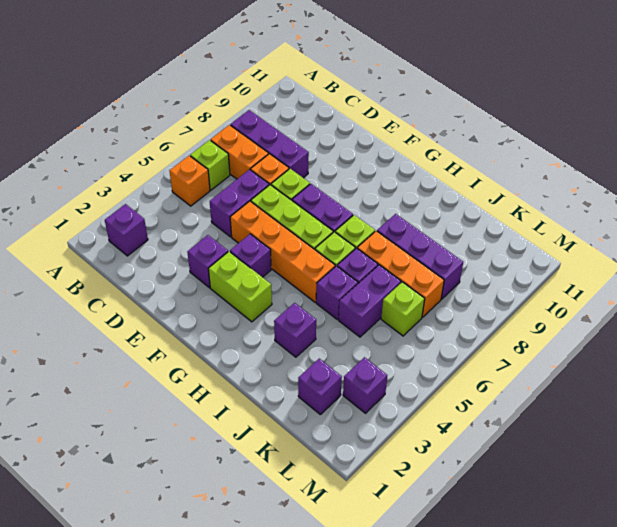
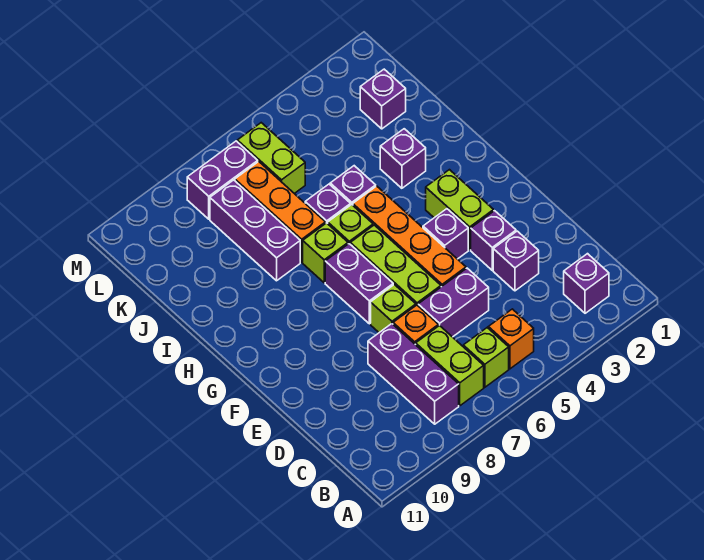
orange brick B7:C7 level 1 -> lime brick B7:C7 level 1
purple brick J5:J6 level 1 -> purple brick L7:L8 level 1
lime brick K6 level 1 -> lime brick K6:L6 level 1
purple brick L3 level 1 -> purple brick D3 level 1

